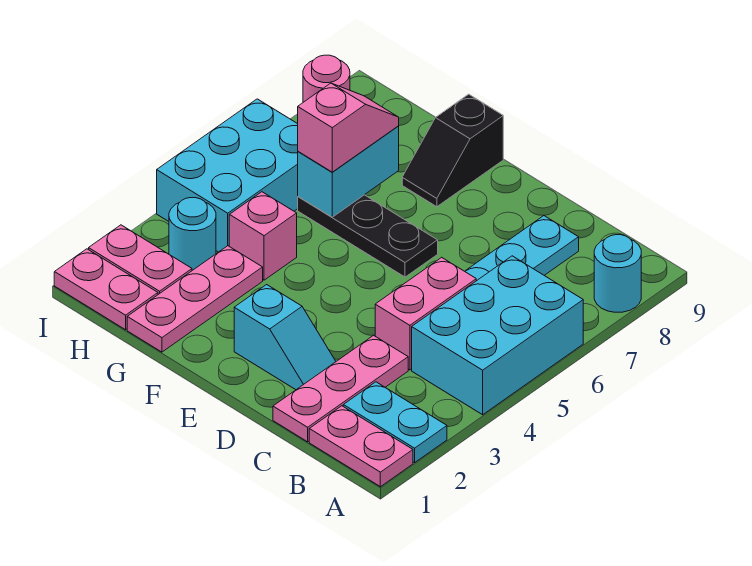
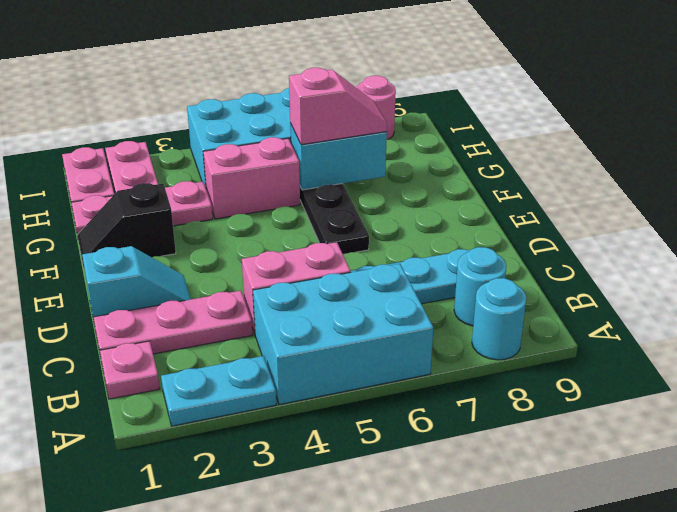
pink plate A1:B1 level 1 -> pink plate B1 level 1
cyan plate A2:B2 level 1 -> cyan plate A2:A3 level 1
cyan slope D2:E2 level 1 top E -> cyan slope D1:D2 level 1 top 1
black slope F8:F9 level 1 top 9 -> black slope F1:F2 level 1 top 2
pink brick G4 level 1 -> pink brick G4:G5 level 1
cyan round brick H3 level 1 -> cyan round brick B8 level 1

